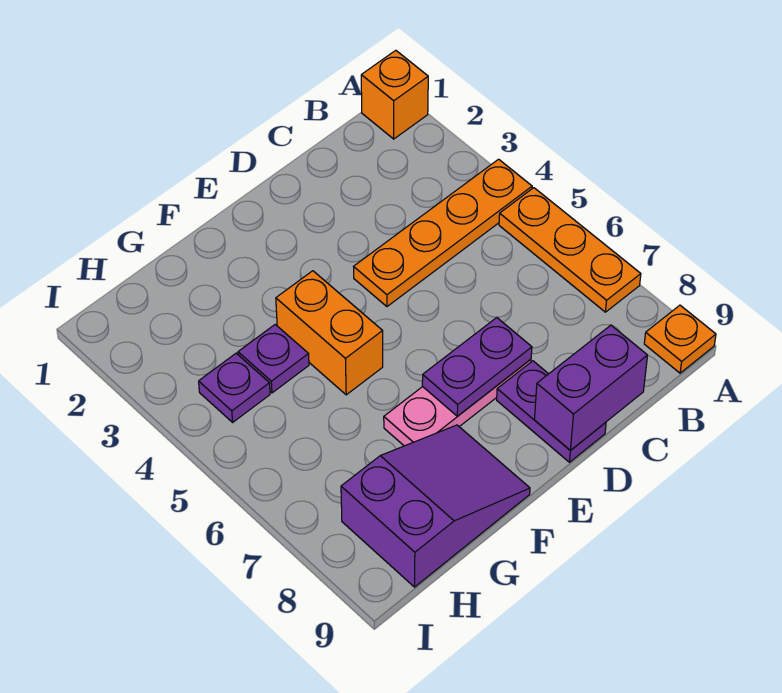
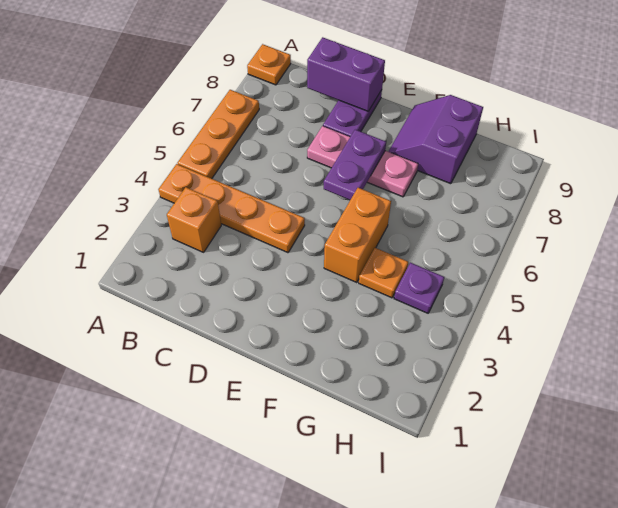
orange brick A1 level 1 -> orange brick B3 level 1
purple plate D7:E7 level 2 -> purple plate E6:E7 level 2
purple slope F8:H9 level 1 top H -> purple slope F8:G9 level 1 top G
purple plate G4 level 1 -> orange plate G4 level 1

